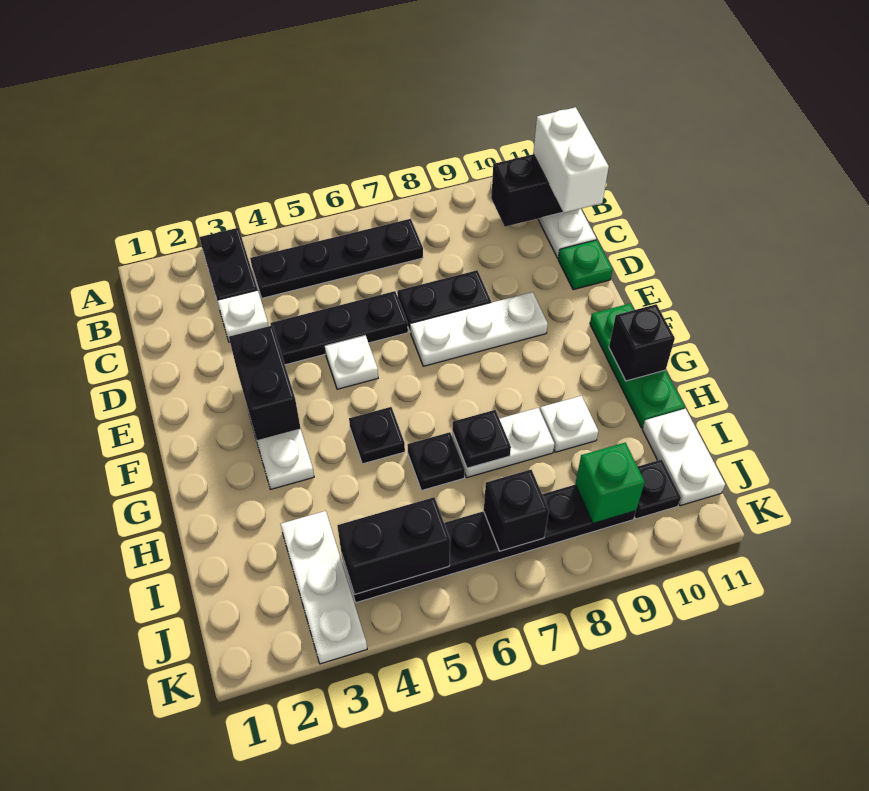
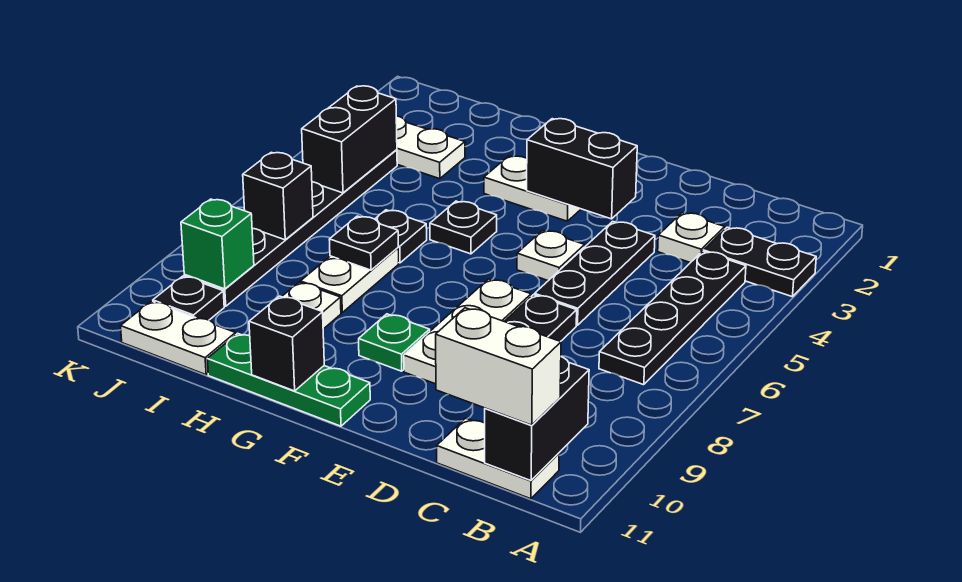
green plate D11 level 1 -> green plate F9 level 1

